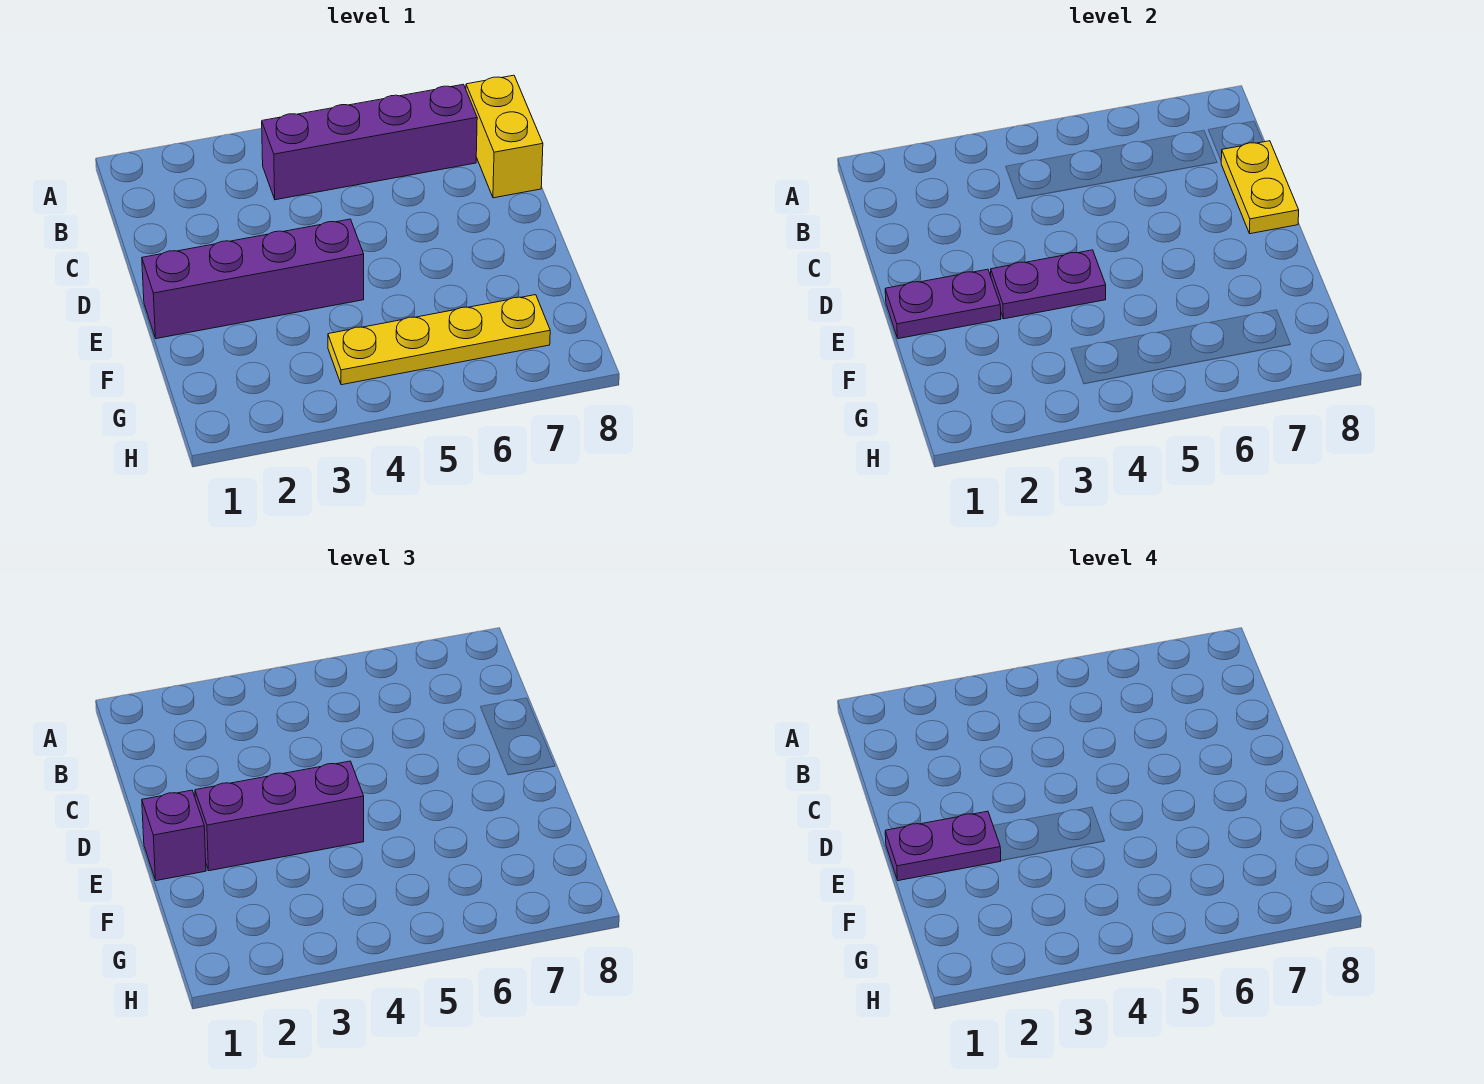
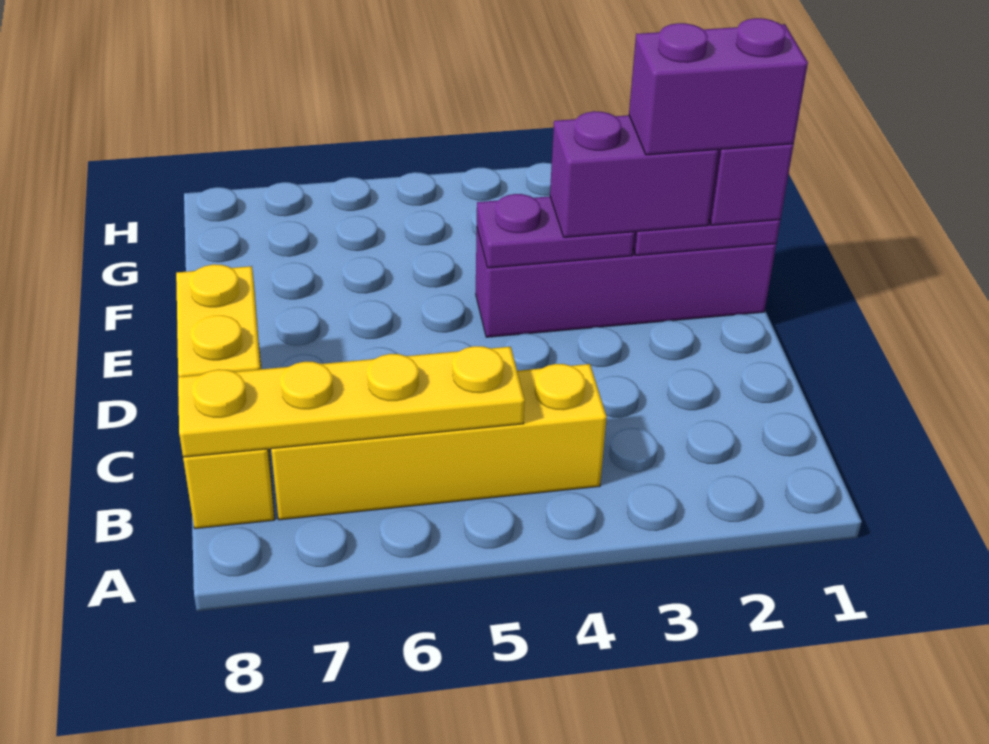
purple brick B4:B7 level 1 -> yellow brick B4:B7 level 1
purple plate E1:E2 level 4 -> purple brick E1:E2 level 4
purple brick E2:E4 level 3 -> purple brick E2:E3 level 3
yellow plate G4:G7 level 1 -> yellow plate B5:B8 level 2

